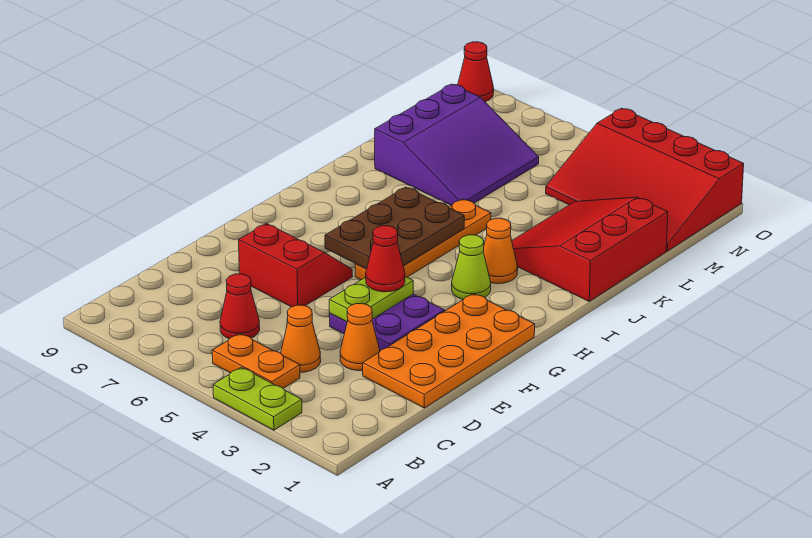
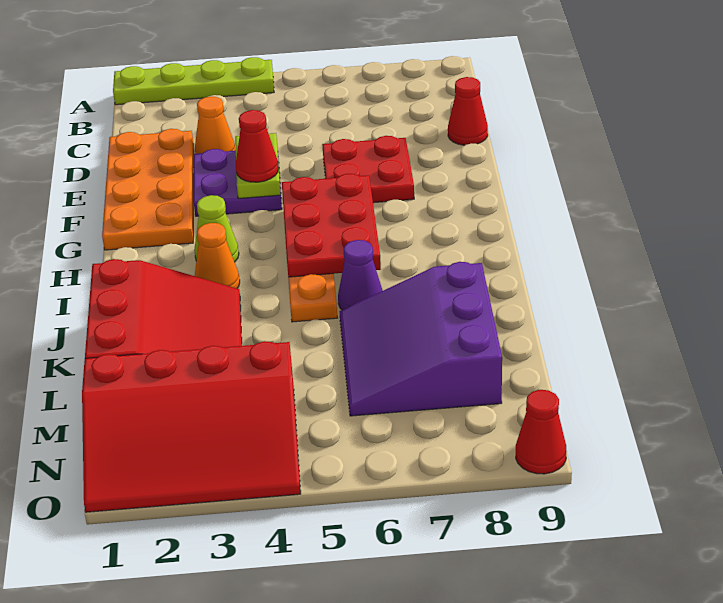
lime plate A3:A4 level 1 -> lime plate A1:A4 level 1
orange plate B4:B5 level 1 -> none
orange cone C4 level 1 -> none
red cone C6 level 1 -> red cone D9 level 1
red slope E6:F7 level 1 top E -> red plate E6:F7 level 1
brown plate G5:I6 level 2 -> red plate G5:I6 level 2
none -> purple cone J6 level 1
red slope M1:O4 level 1 top O -> red slope M1:O4 level 1 top M

